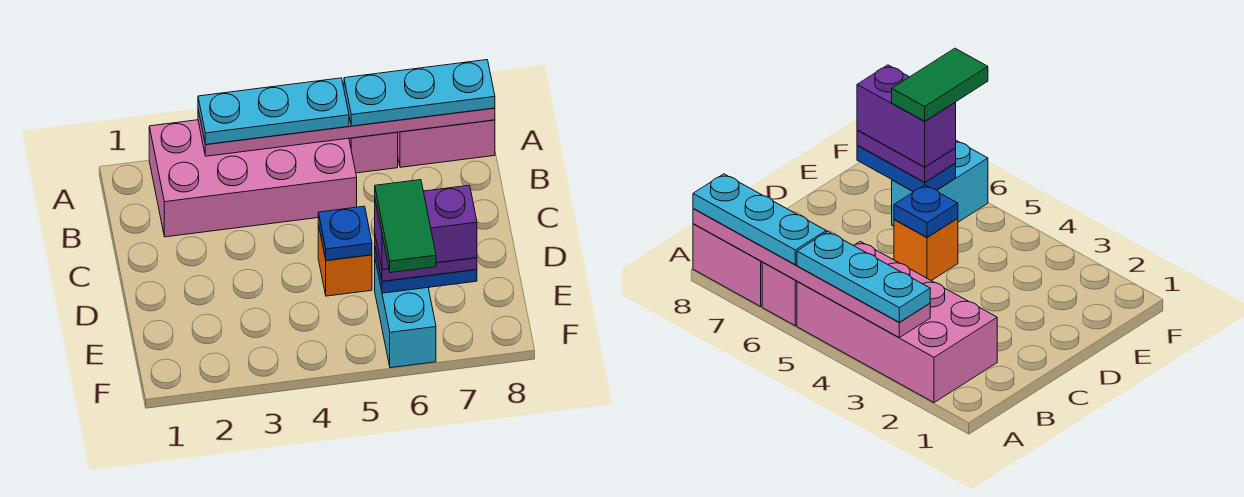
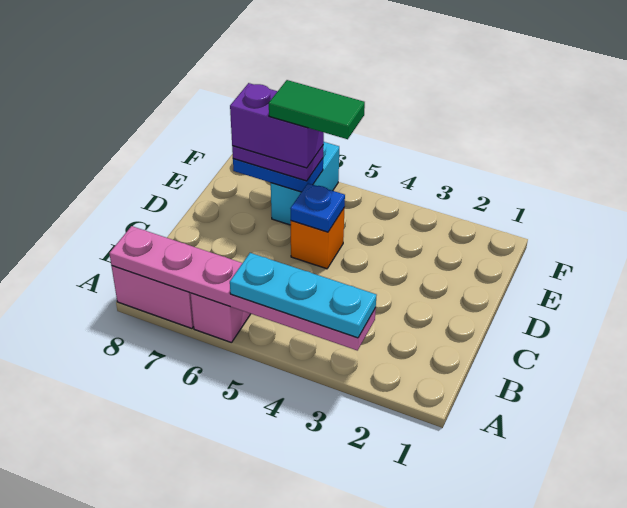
pink brick A2:B5 level 1 -> none
cyan plate A6:A8 level 3 -> none
green tile E6:F6 level 5 -> green tile E5:E6 level 5

